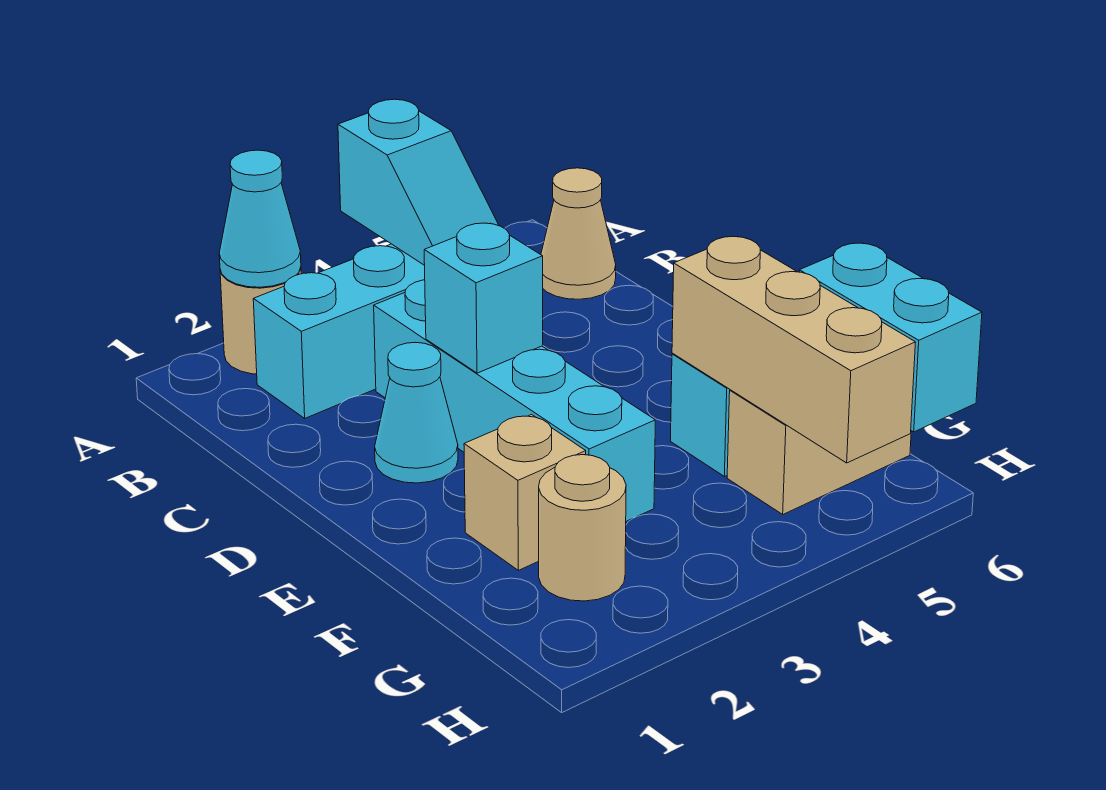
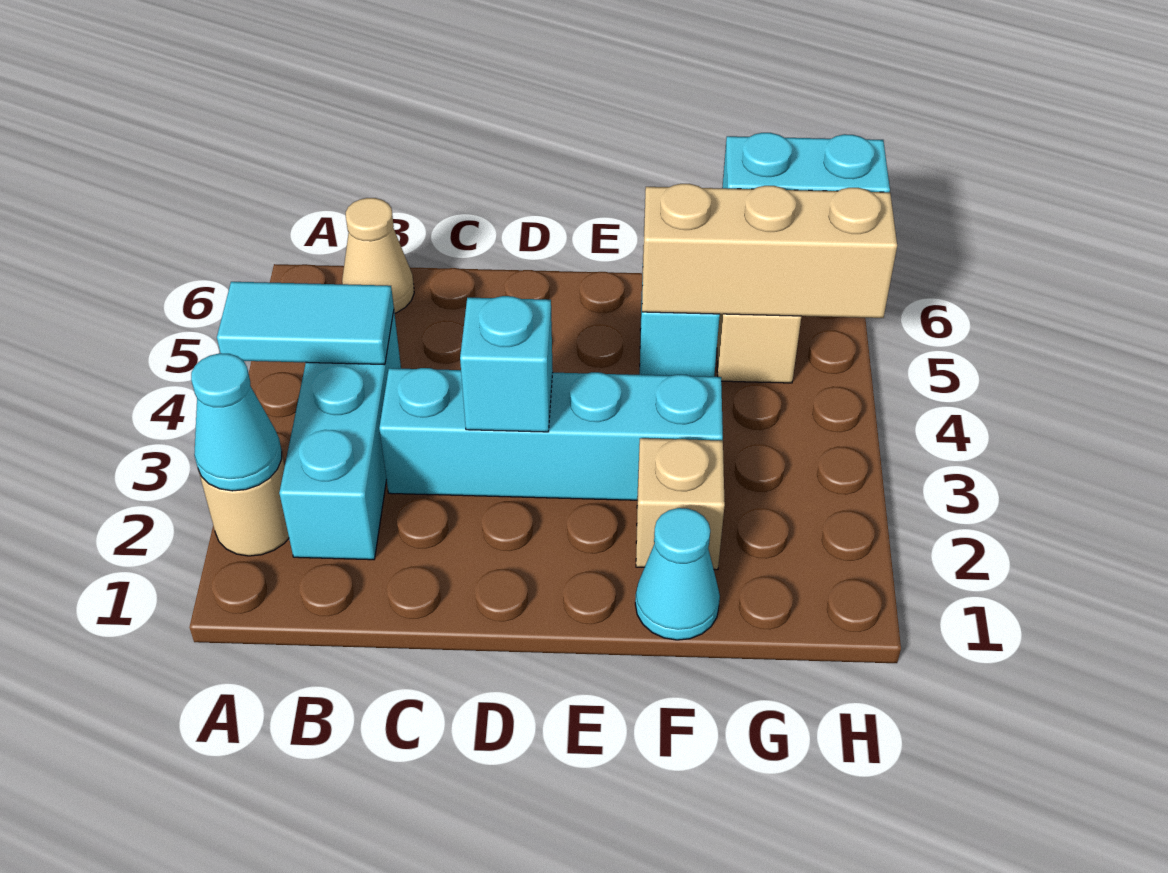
cyan slope A4:B4 level 2 top A -> cyan tile A4:B4 level 2
cyan cone D2 level 1 -> cyan cone F1 level 1
tan round brick G2 level 1 -> none

